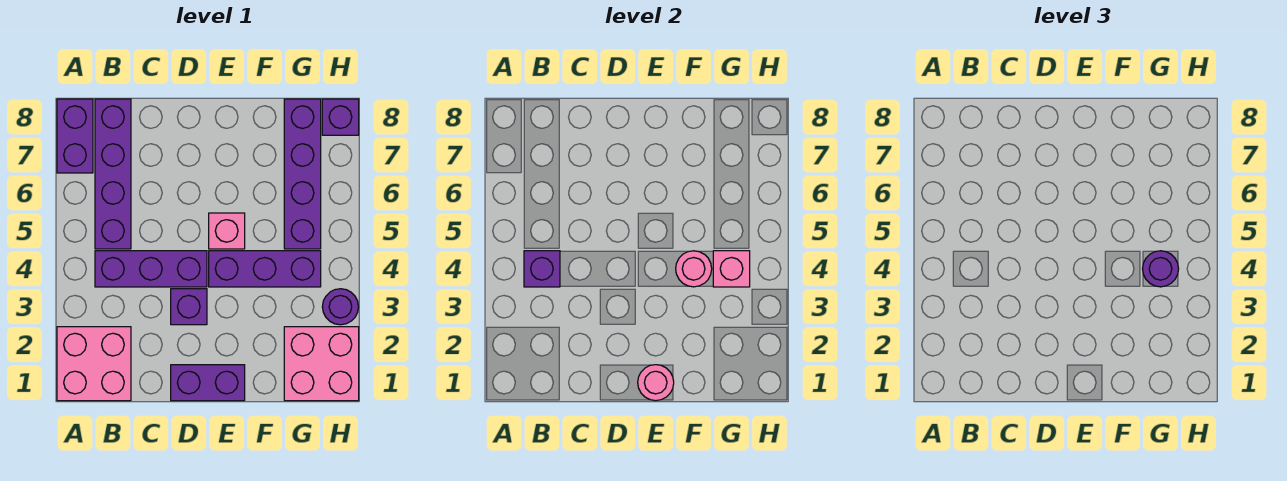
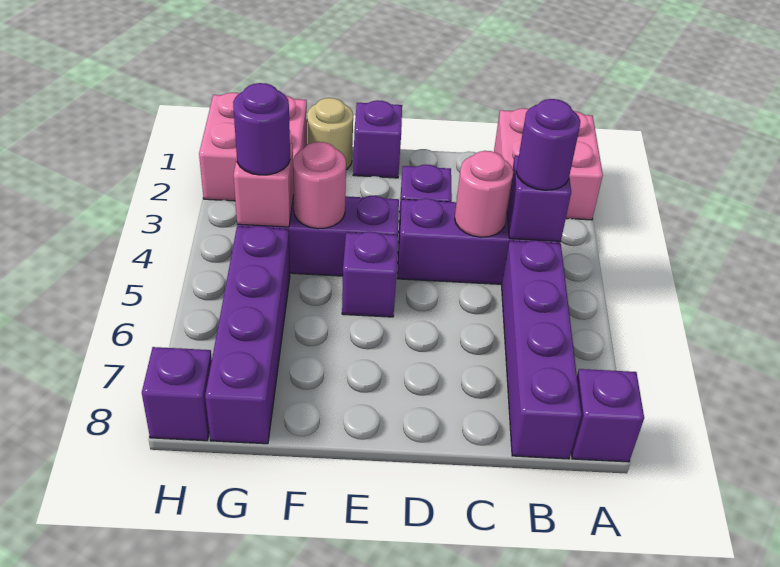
purple brick A7:A8 level 1 -> purple brick A8 level 1
purple brick D1:E1 level 1 -> purple brick E1 level 1
pink round brick E1 level 2 -> pink round brick C4 level 2
pink brick E5 level 1 -> purple brick E5 level 1
none -> tan round brick F1 level 1
purple round brick H3 level 1 -> purple round brick B4 level 3

